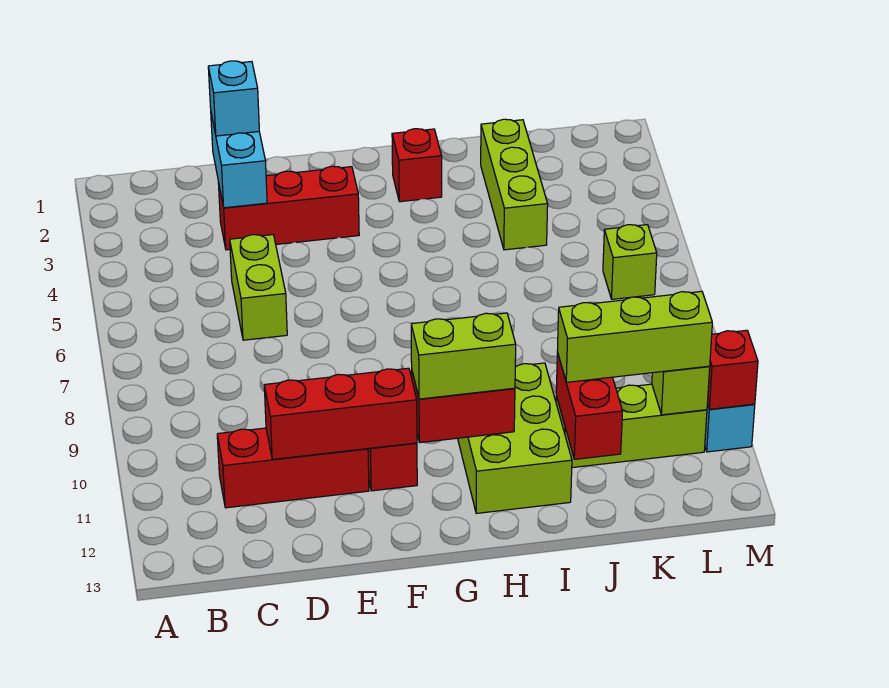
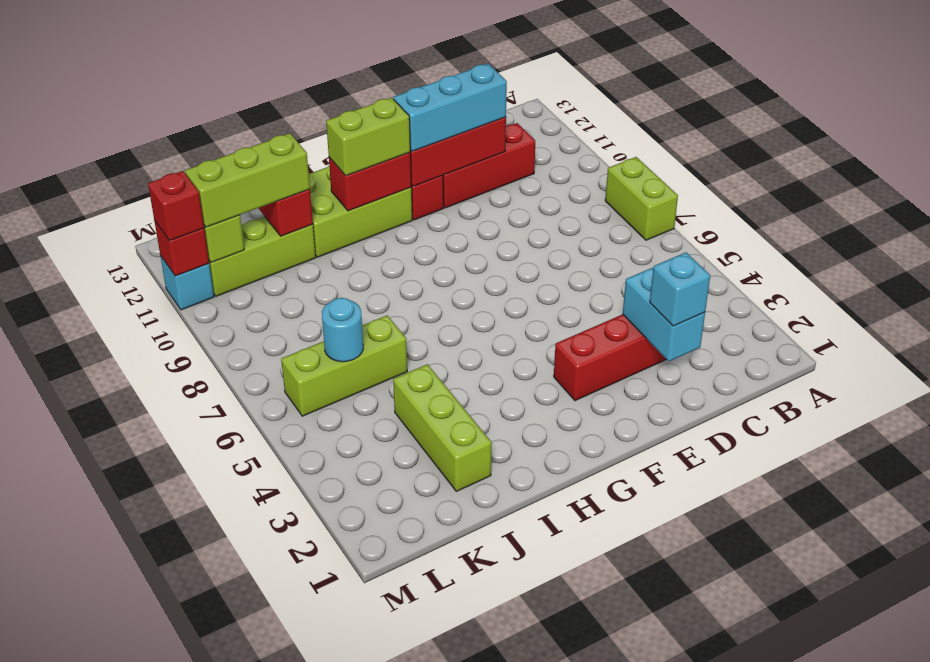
lime brick D5:D6 level 1 -> lime brick A7:A8 level 1
none -> cyan brick D11:F11 level 3
red brick H2 level 1 -> red brick M11 level 3
lime brick H10:I12 level 1 -> lime brick G11:I12 level 1
none -> cyan round brick K6 level 2
lime brick L6 level 1 -> lime brick J6:L6 level 1

